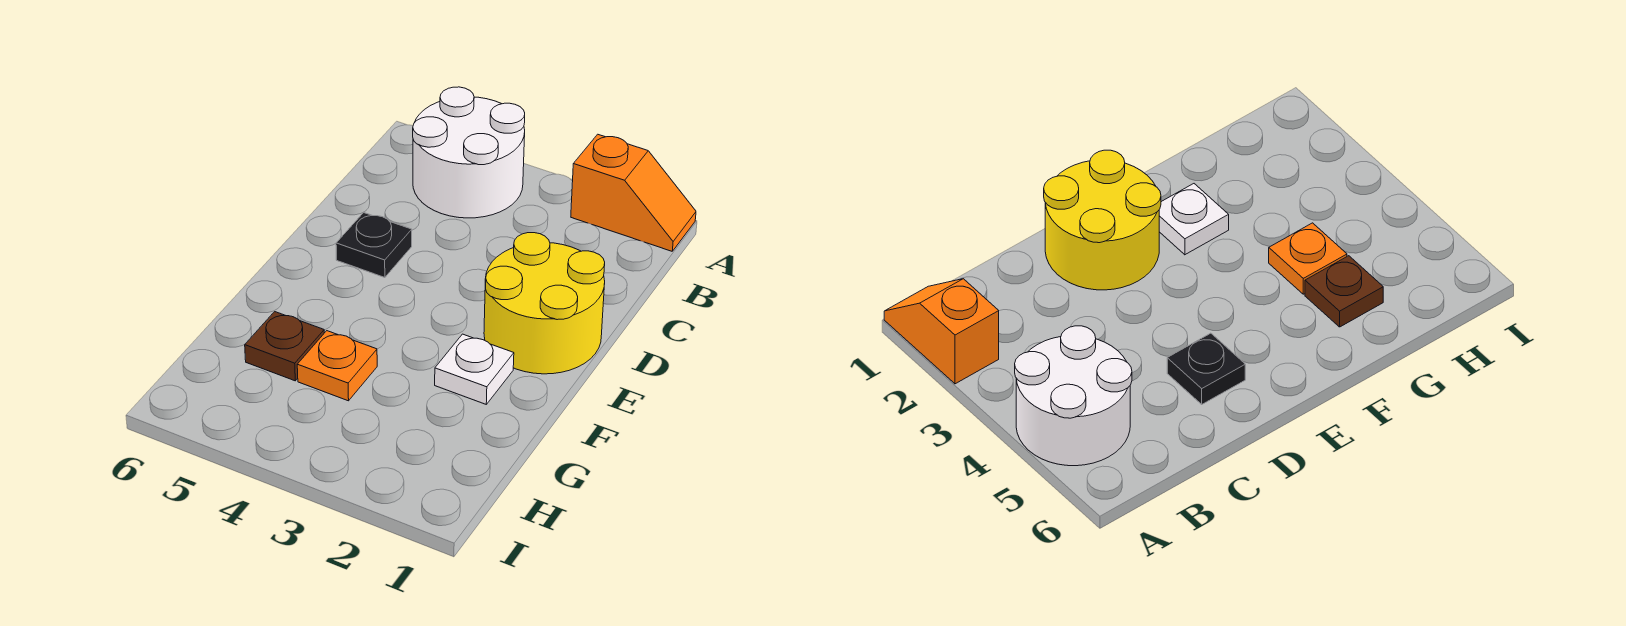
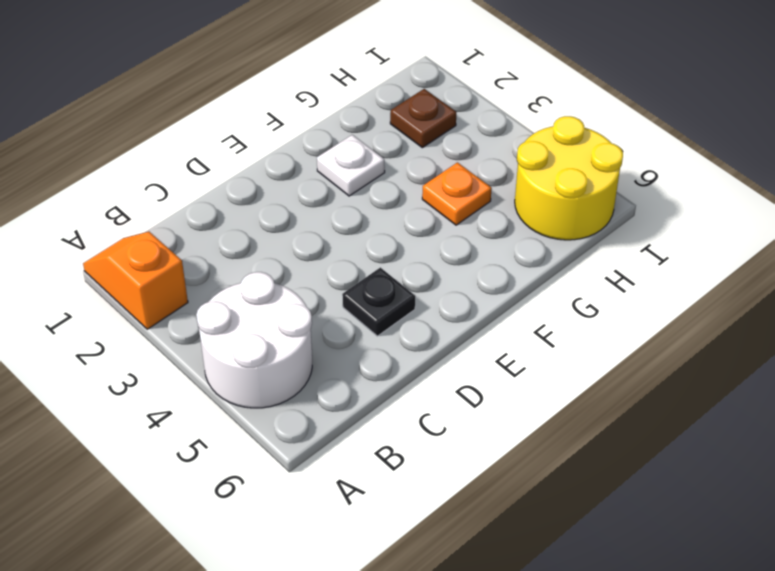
yellow round brick D1:E2 level 1 -> yellow round brick H5:I6 level 1
brown plate G5 level 1 -> brown plate H2 level 1

